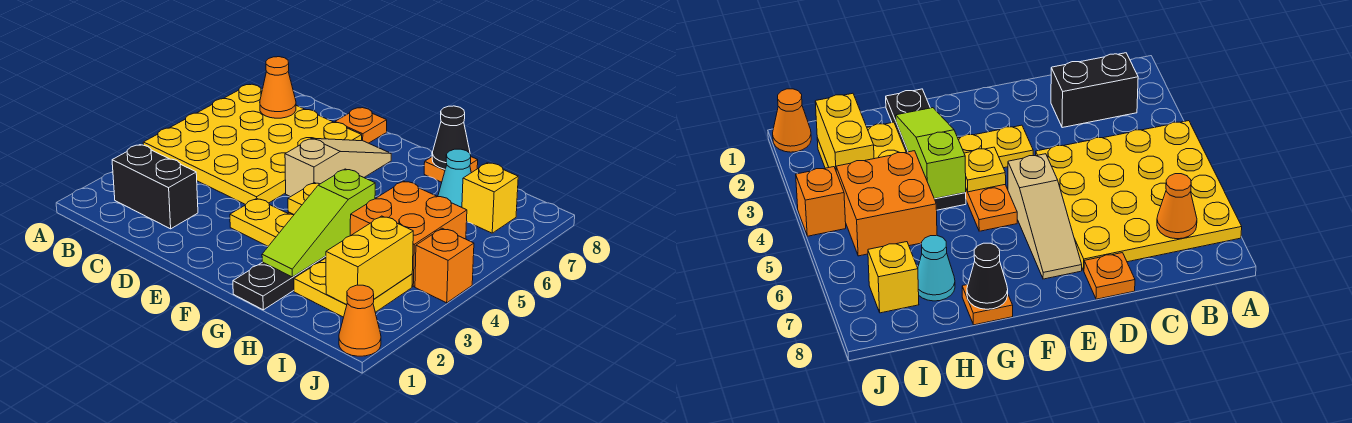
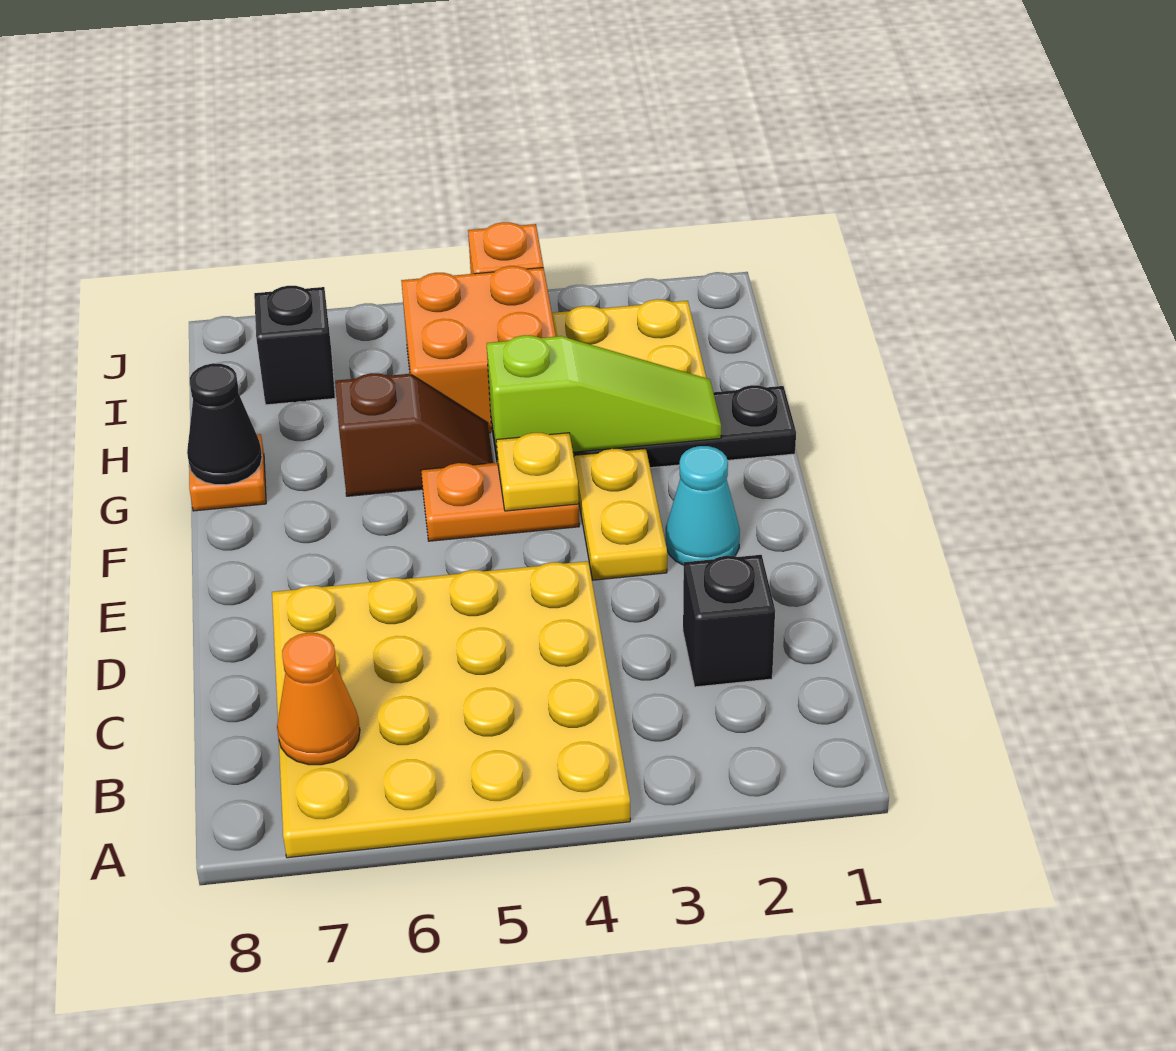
black brick B2:C2 level 1 -> black brick C2 level 1
orange plate D8 level 1 -> none
tan slope E5:E7 level 1 top 5 -> none
none -> brown slope G5:G6 level 1 top 6
cyan cone H7 level 1 -> cyan cone E2 level 1
yellow brick I2:I3 level 2 -> none
yellow brick I7 level 1 -> black brick I7 level 1
orange cone J1 level 1 -> none

